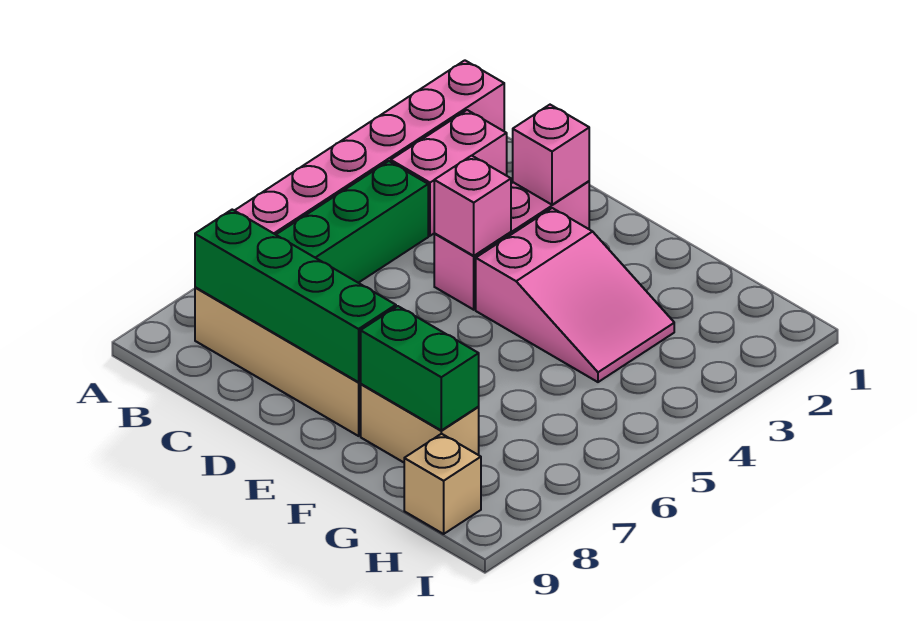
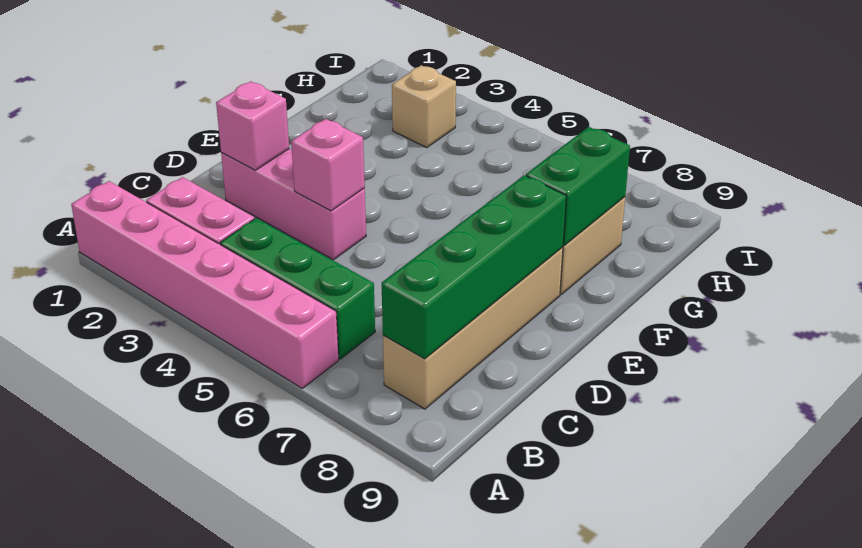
pink slope E3:G4 level 1 top E -> none
tan brick H9 level 1 -> tan brick H3 level 1

